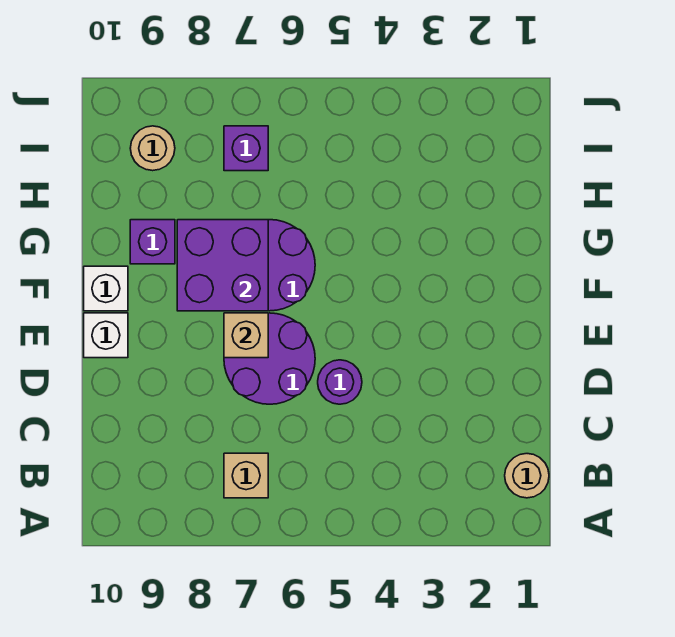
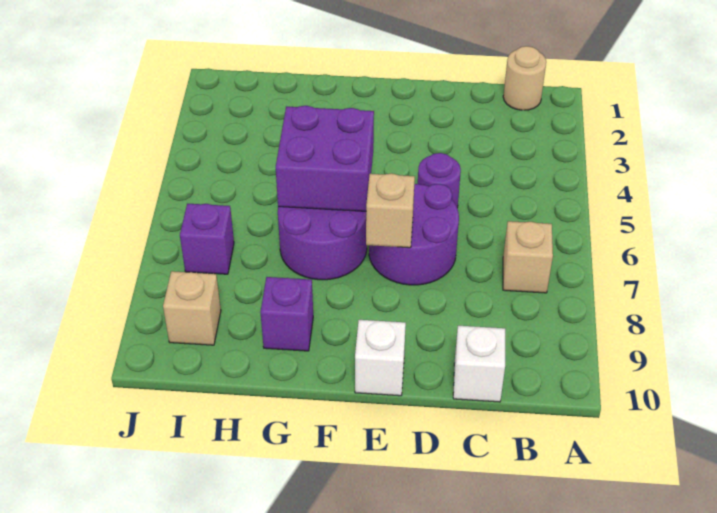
purple brick F7:G8 level 2 -> purple brick F5:G6 level 2
white brick F10 level 1 -> white brick C10 level 1
tan round brick I9 level 1 -> tan brick I9 level 1

